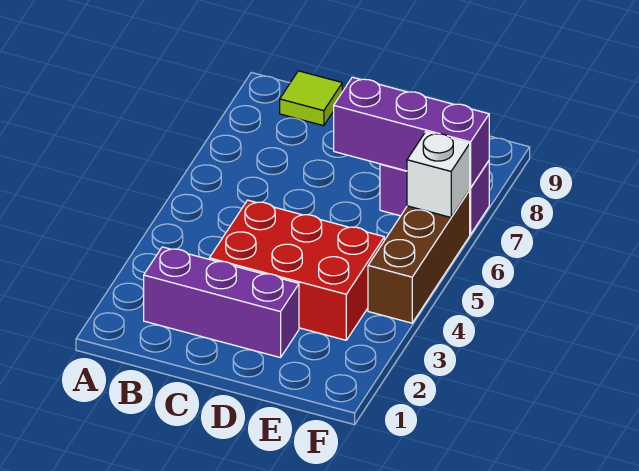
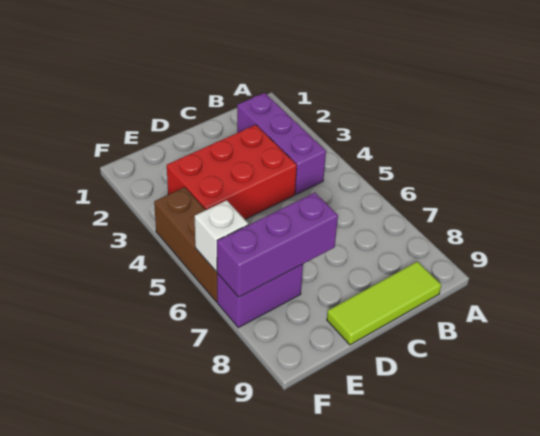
purple brick B2:D2 level 1 -> purple brick B2:B4 level 1
lime tile B9 level 1 -> lime tile B9:D9 level 1

